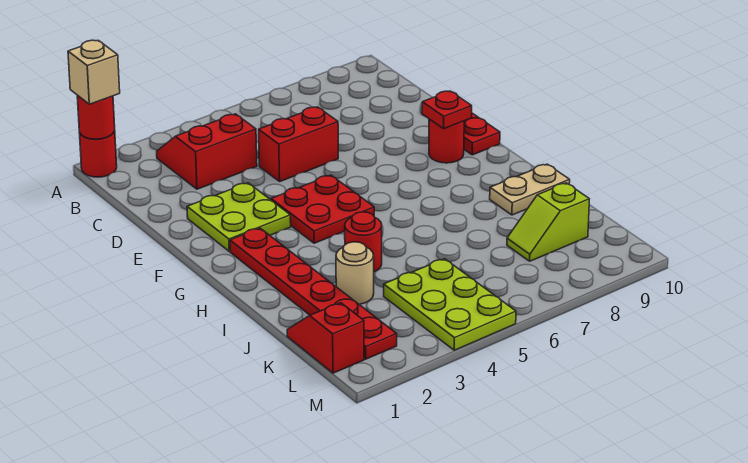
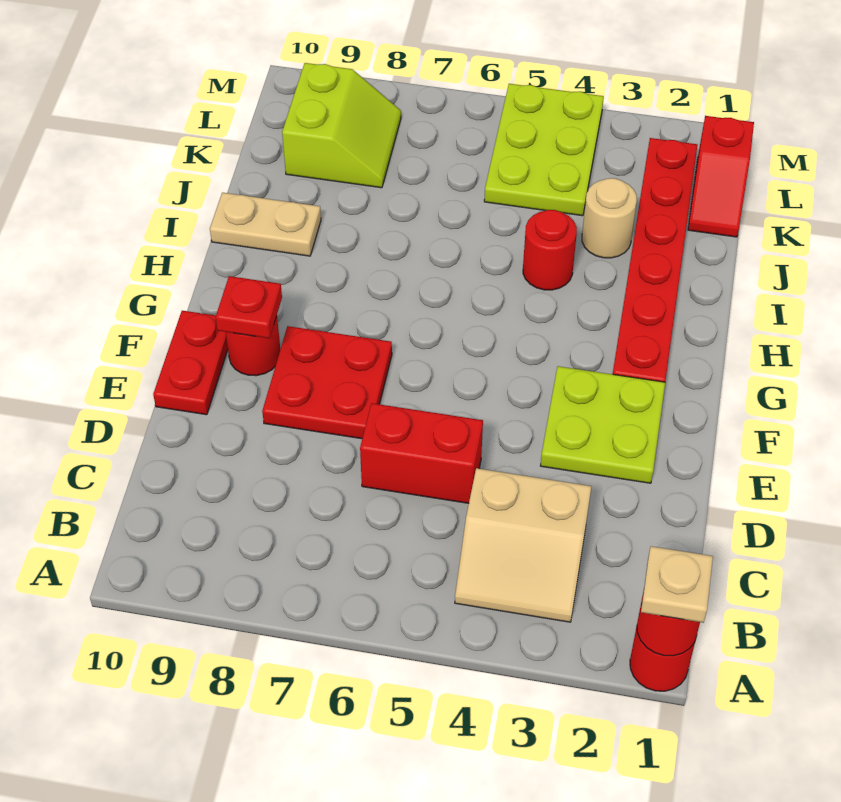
tan brick A1 level 3 -> tan plate A1 level 3
red slope B3:C4 level 1 top C -> tan slope B3:C4 level 1 top C
red plate F4:G5 level 1 -> red plate E7:F8 level 1
lime slope K8:K9 level 1 top 9 -> lime slope K8:L9 level 1 top 9

